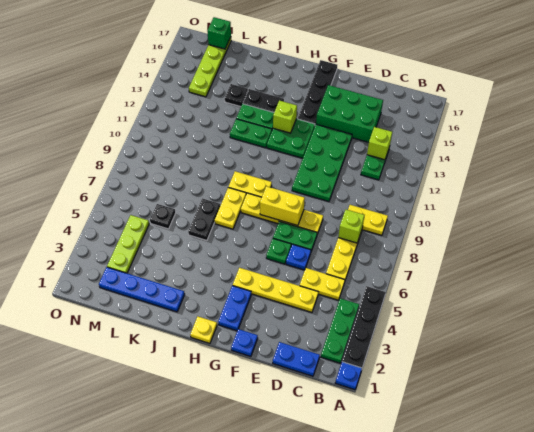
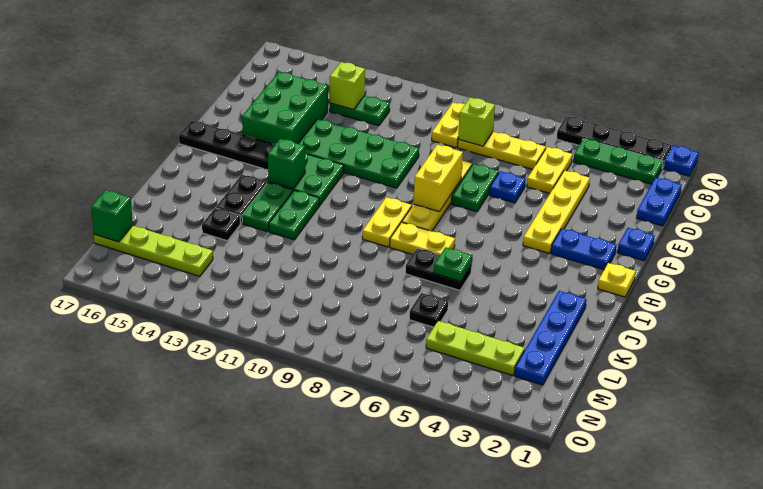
green plate F6 level 1 -> green plate J6 level 2
lime brick H13 level 2 -> green brick H13 level 2

